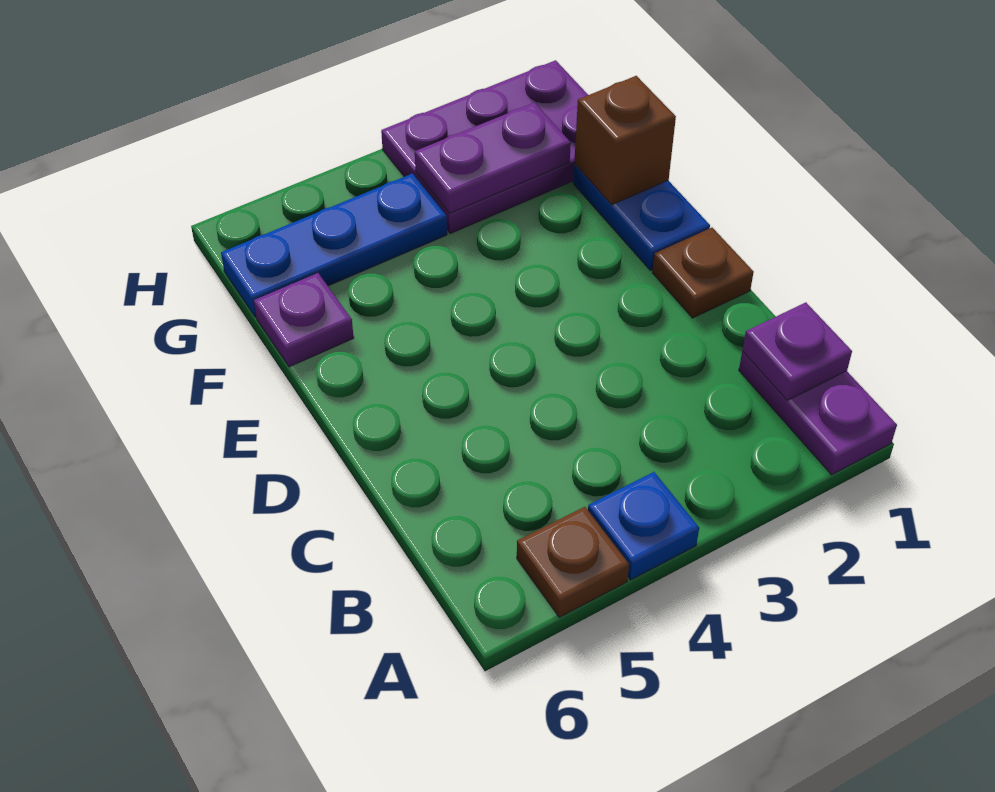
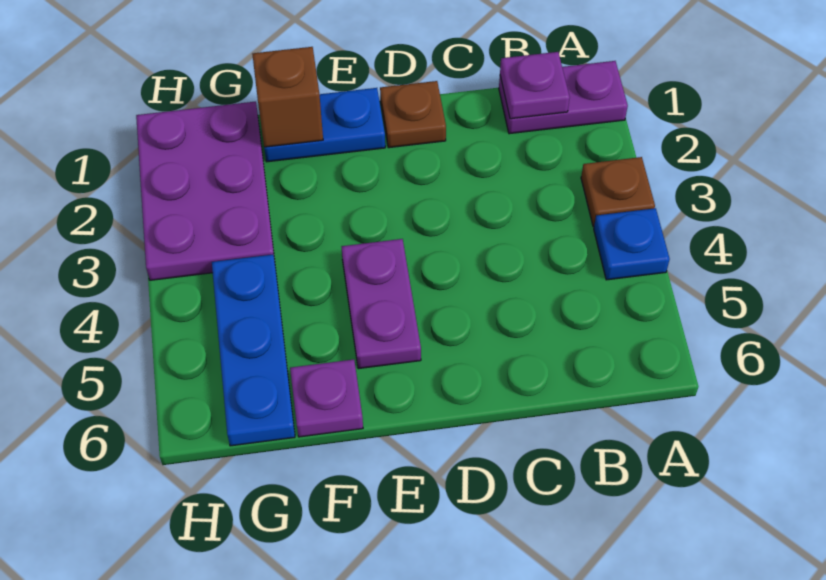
brown plate A5 level 1 -> brown plate A3 level 1
purple plate G2:G3 level 2 -> purple plate E4:E5 level 1

